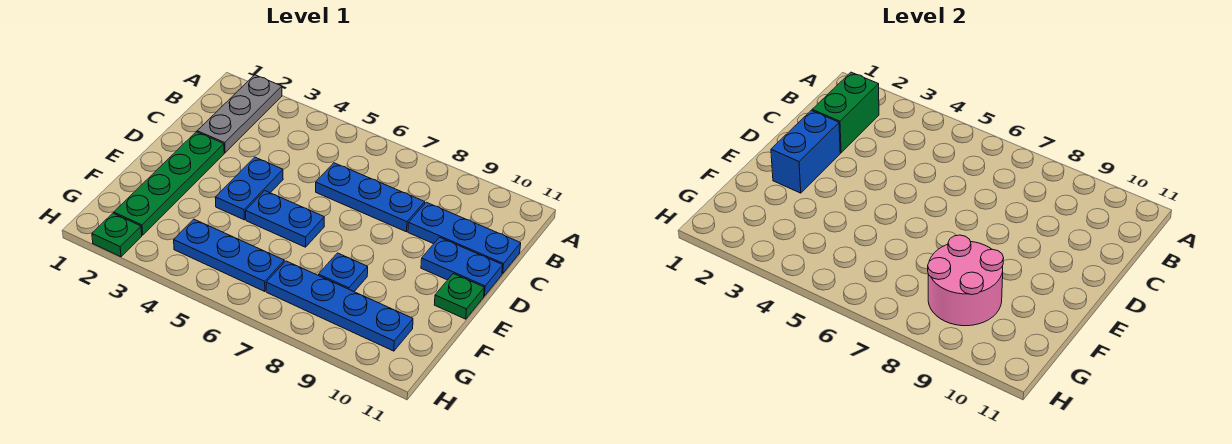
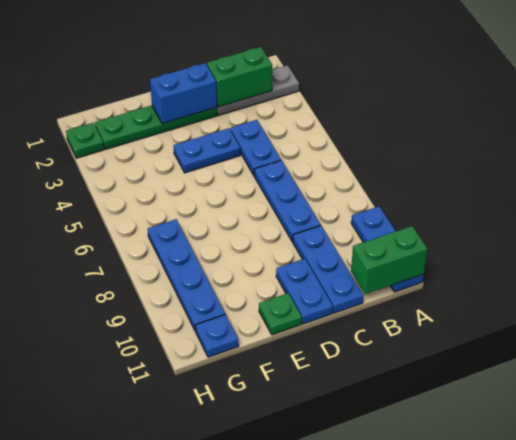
none -> green brick A11:B11 level 2
blue plate E5:E6 level 1 -> blue plate C4:C5 level 1
blue plate F8 level 1 -> blue plate G11 level 1
pink round brick F8:G9 level 2 -> none
blue plate G4:G6 level 1 -> blue plate A9:A11 level 1

